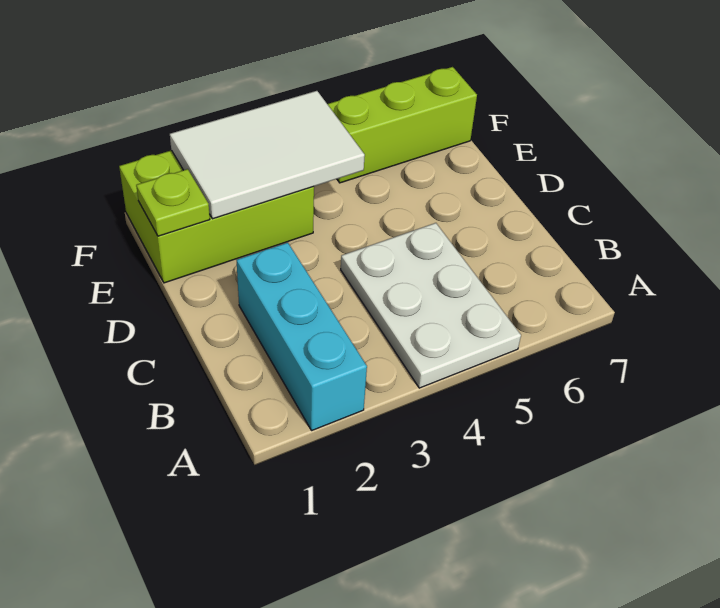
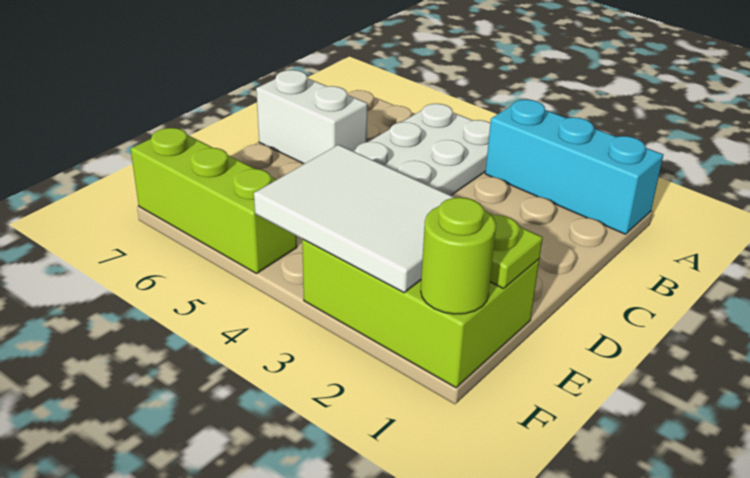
cyan brick A2:C2 level 1 -> cyan brick A1:A3 level 1
none -> white brick C6:C7 level 1
none -> lime round brick F1 level 2

